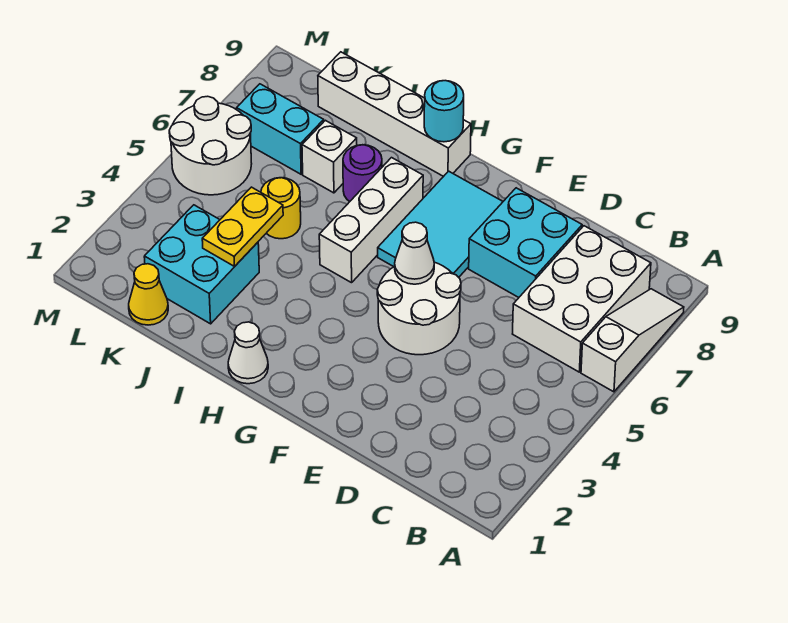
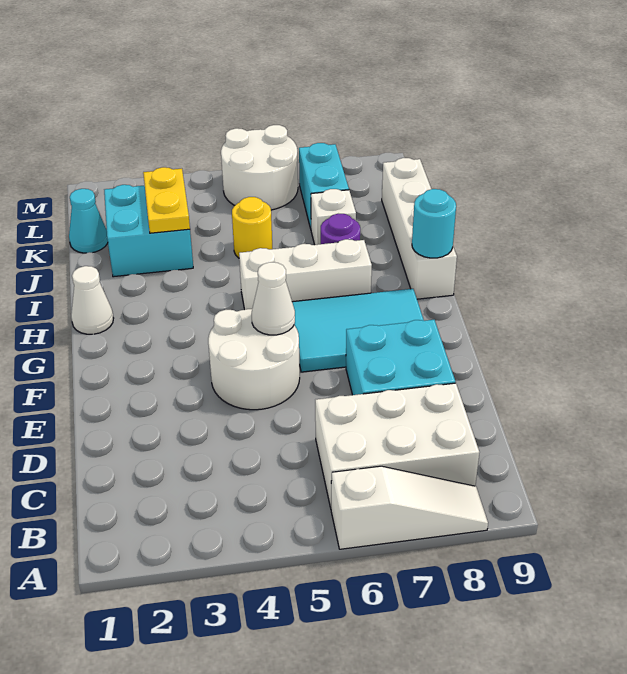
yellow plate J3:J4 level 2 -> yellow plate J3:K3 level 2
yellow cone K1 level 1 -> cyan cone K1 level 1

